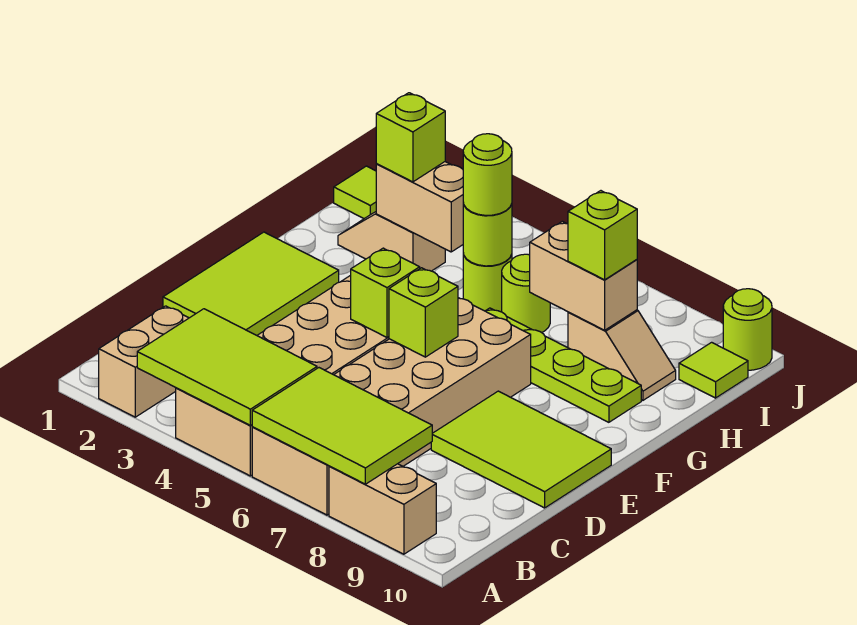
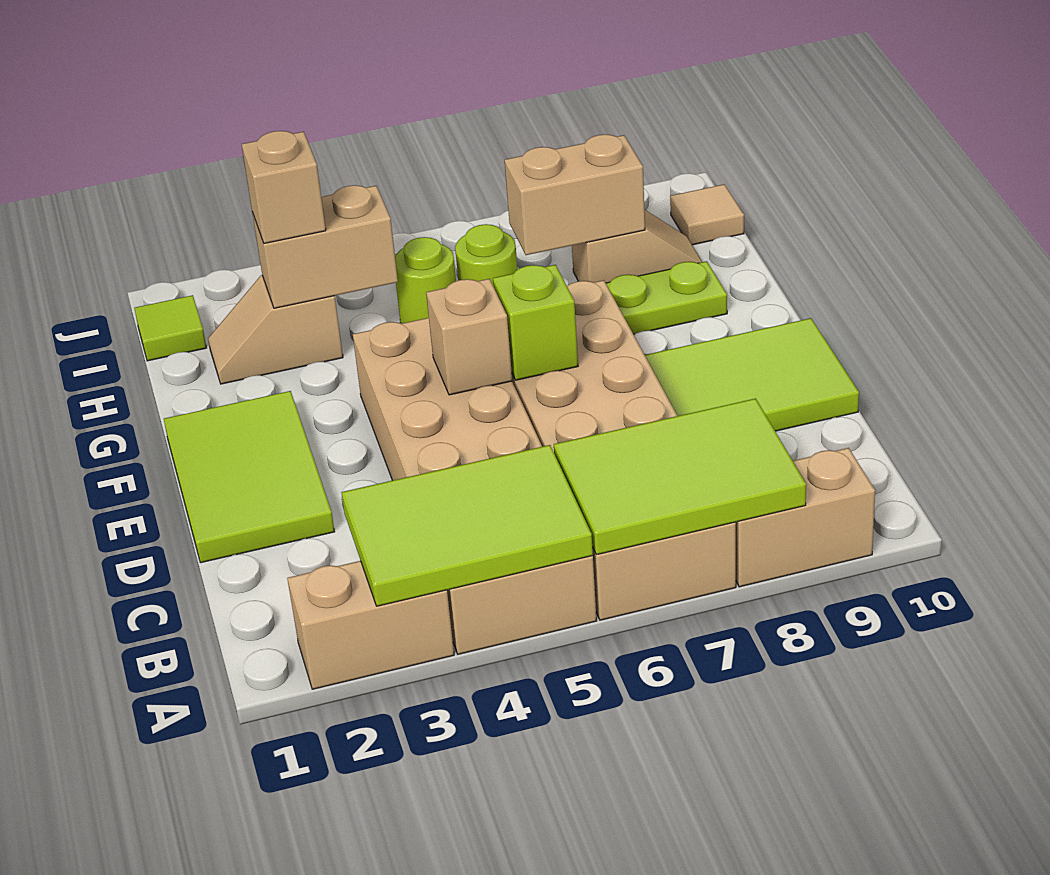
tan brick A2:B2 level 1 -> tan brick A2:A3 level 1
lime brick E5 level 2 -> tan brick E5 level 2
lime brick H3 level 3 -> tan brick H3 level 3
lime round brick H5 level 2 -> none
lime round brick H5 level 3 -> none
lime brick H8 level 3 -> none
lime tile I10 level 1 -> tan tile I10 level 1
lime round brick J10 level 1 -> none

